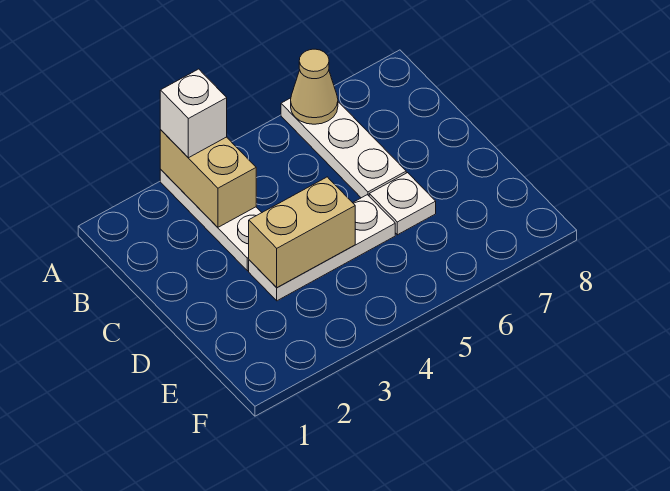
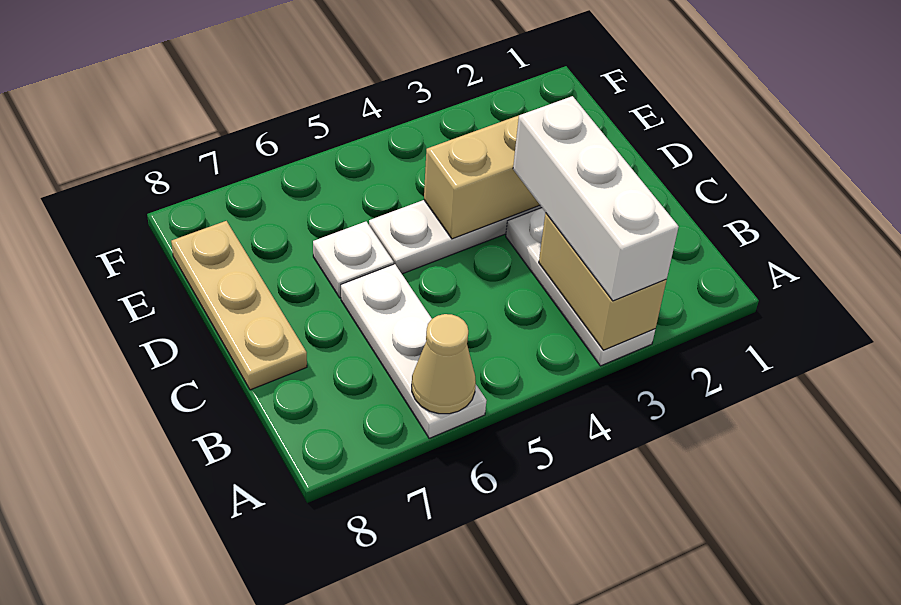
white brick A3 level 3 -> white brick A3:C3 level 3
none -> tan plate C8:E8 level 1

